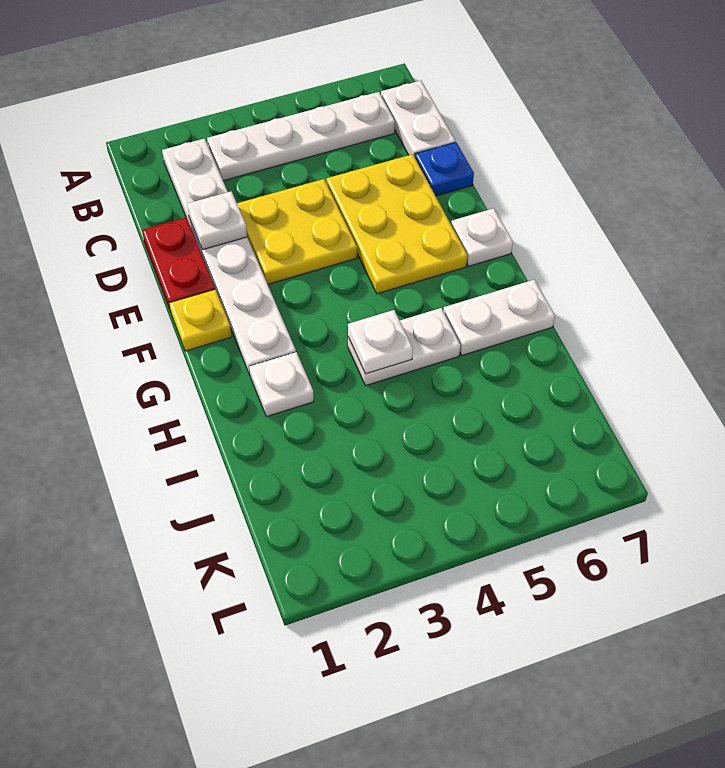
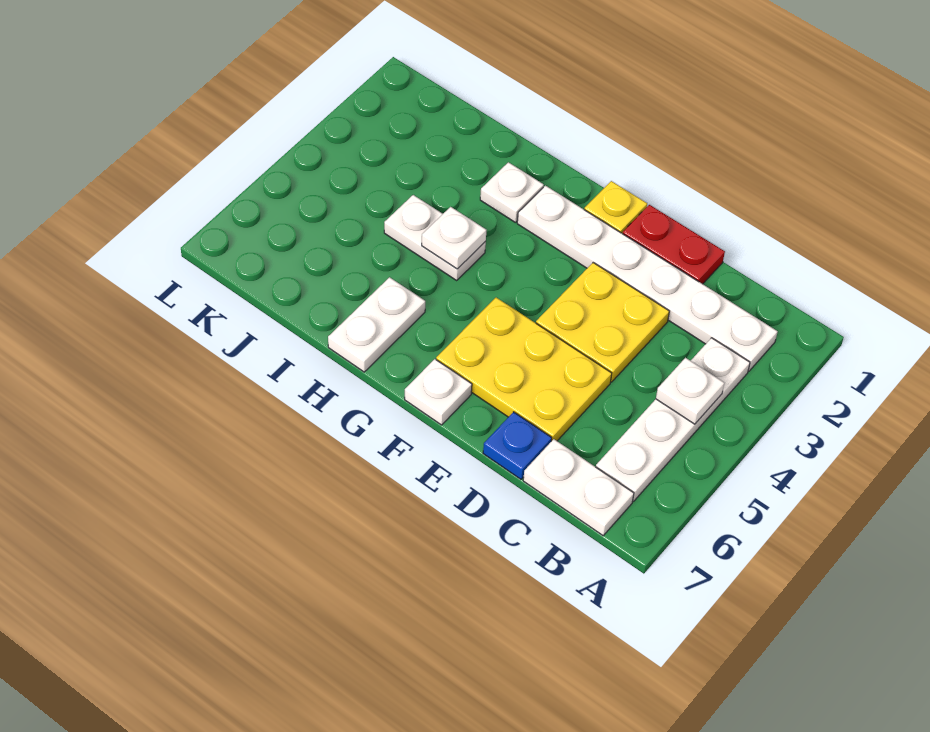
white plate D2 level 2 -> white plate B4 level 2
white plate H4:H5 level 1 -> white plate H4:I4 level 1

